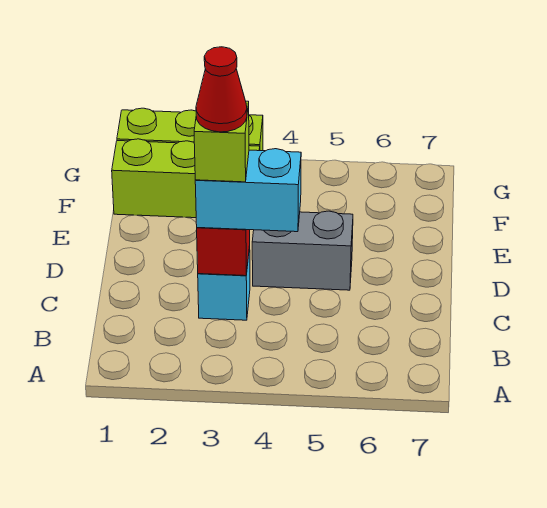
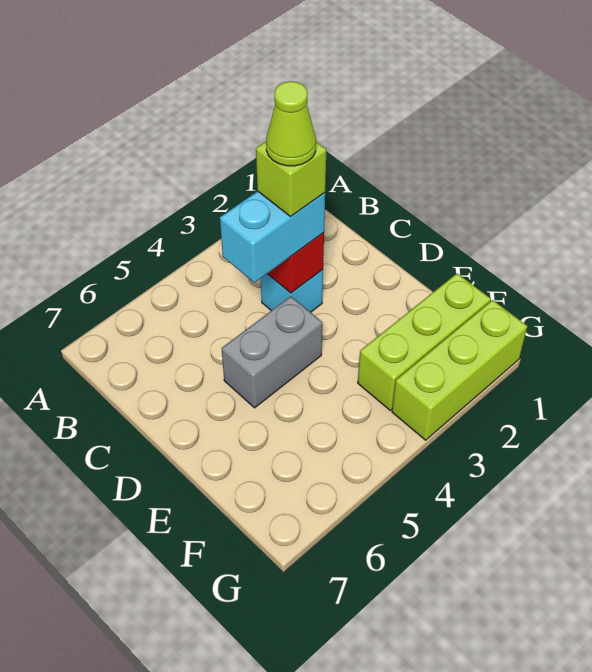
red cone C3 level 5 -> lime cone C3 level 5

